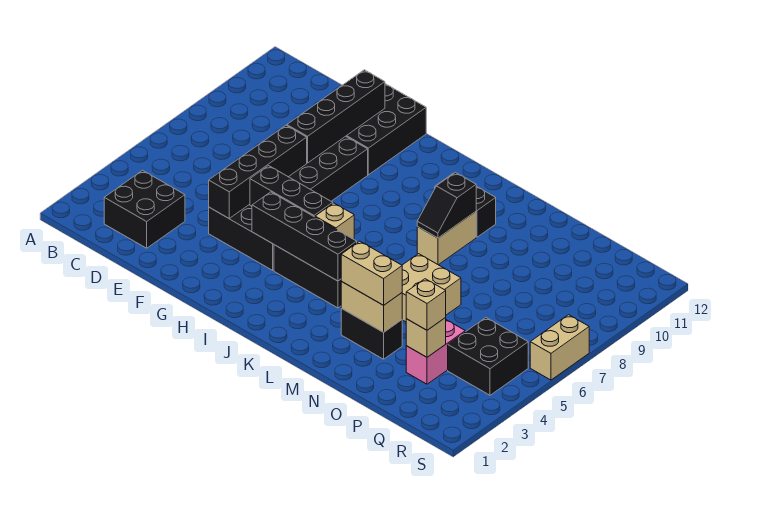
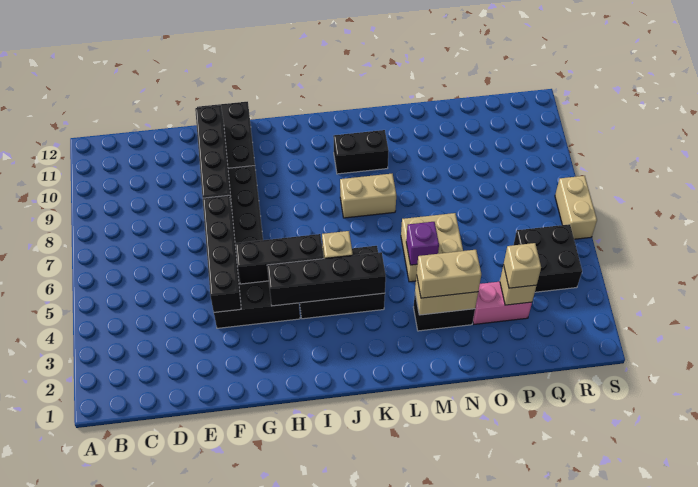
black brick C2:D3 level 1 -> none
tan brick L8:L9 level 1 -> tan brick K8:L8 level 1
black slope L8:L9 level 2 top 9 -> none
none -> purple brick M5 level 2
pink brick P3:P4 level 1 -> pink brick O3:P3 level 1

